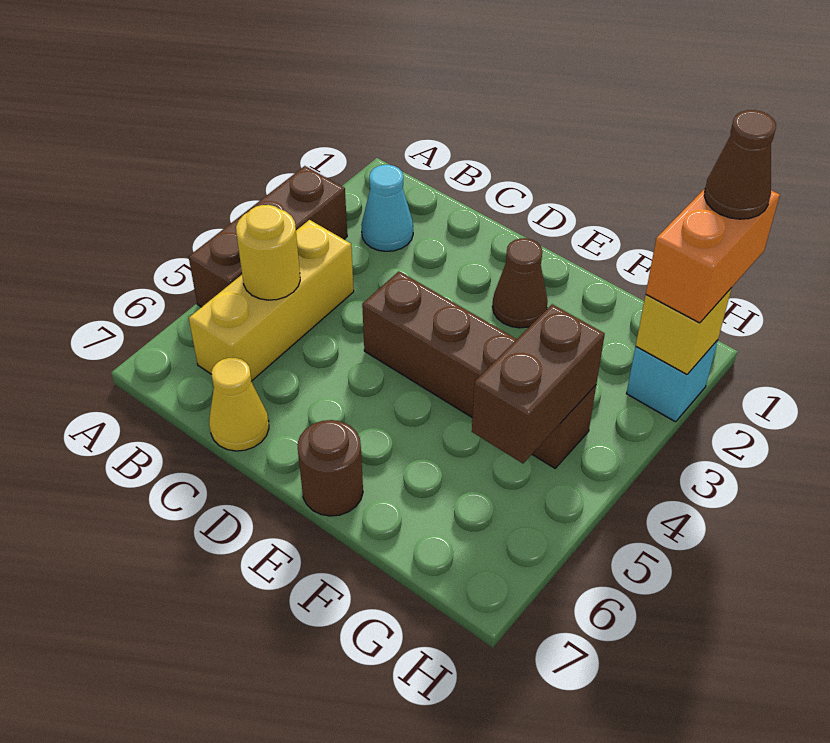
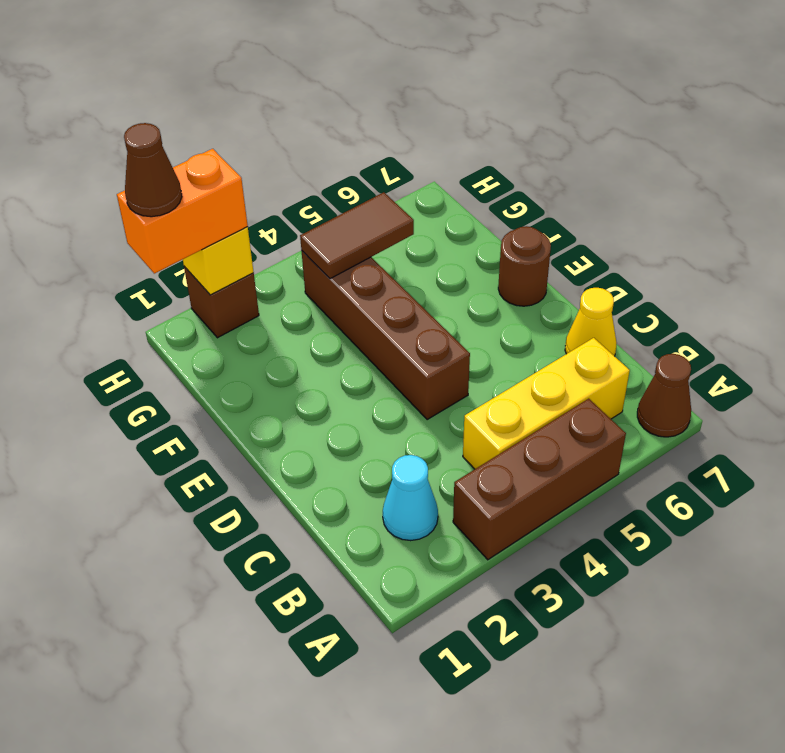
yellow round brick B5 level 2 -> none
brown cone E2 level 1 -> brown cone A7 level 1
brown brick G4:G5 level 2 -> brown tile G4:G5 level 2
cyan brick H2 level 1 -> brown brick H2 level 1

